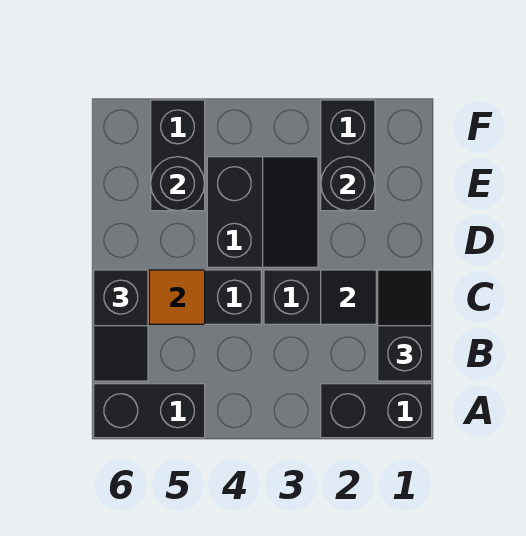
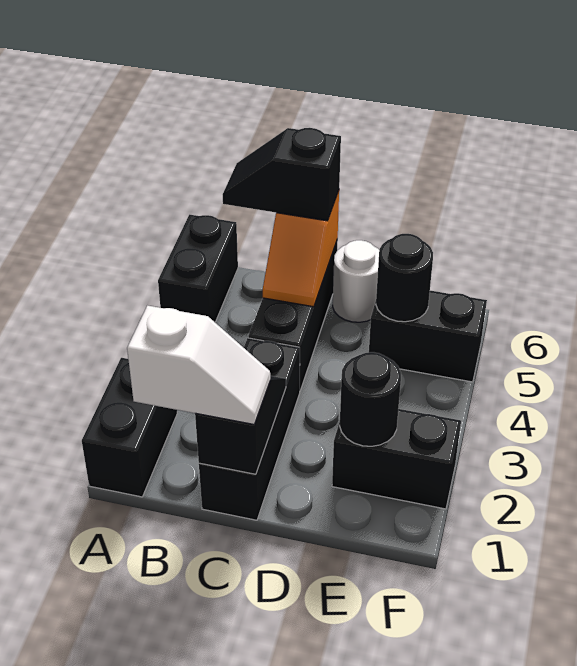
black slope B1:C1 level 3 top B -> white slope B1:C1 level 3 top B
black slope D3:E4 level 1 top 4 -> none
none -> white round brick D6 level 1

